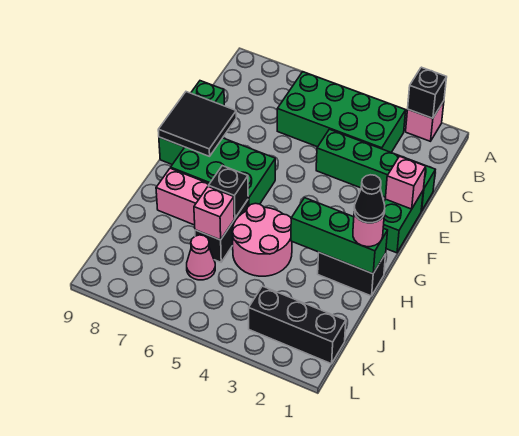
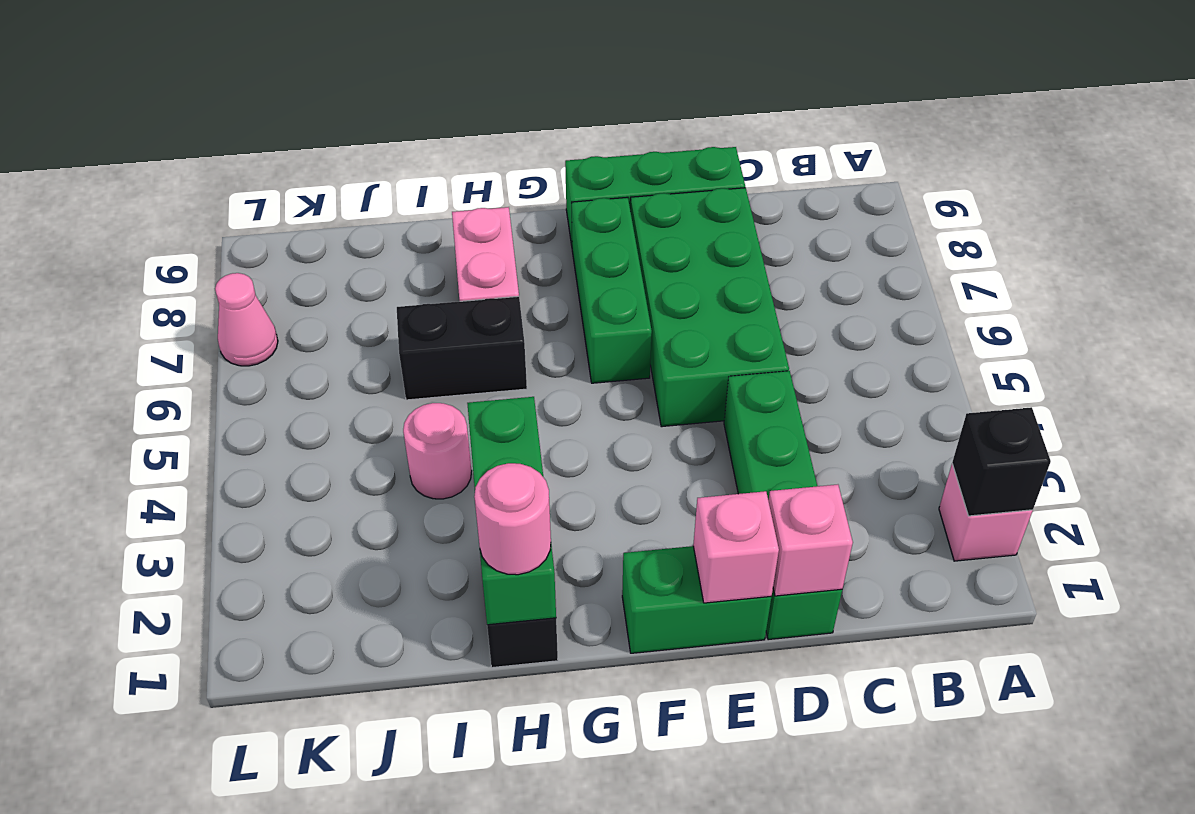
green brick B3:C6 level 1 -> green brick D5:E8 level 1
black tile E8:F9 level 2 -> none
green brick F6:G8 level 1 -> green brick F6:F8 level 1
black cone H1 level 4 -> none
pink round brick H4:I5 level 1 -> pink round brick I4 level 1
black brick H6 level 2 -> none
pink brick I6 level 2 -> pink brick D1 level 2
pink cone J6 level 1 -> pink cone L7 level 1
black brick K1:K3 level 1 -> none

